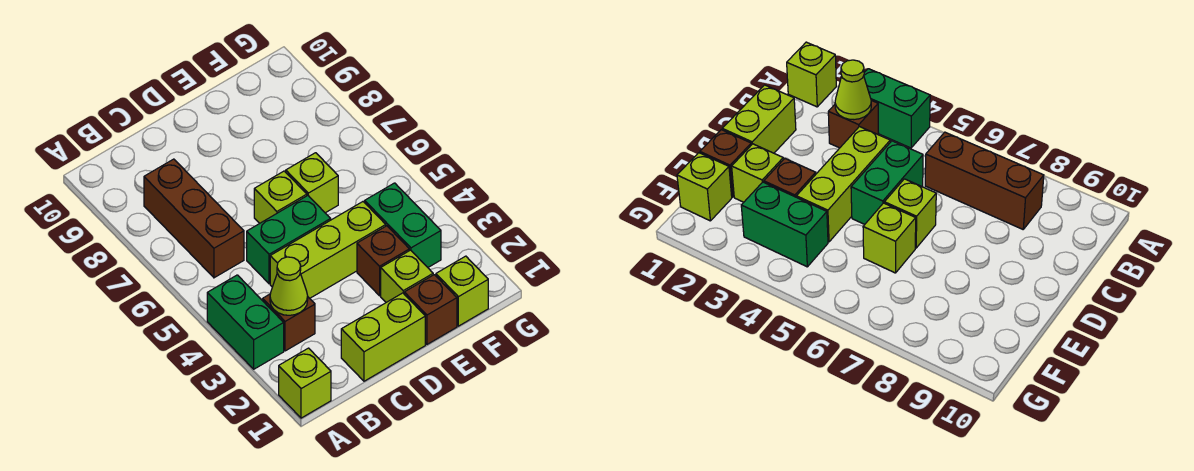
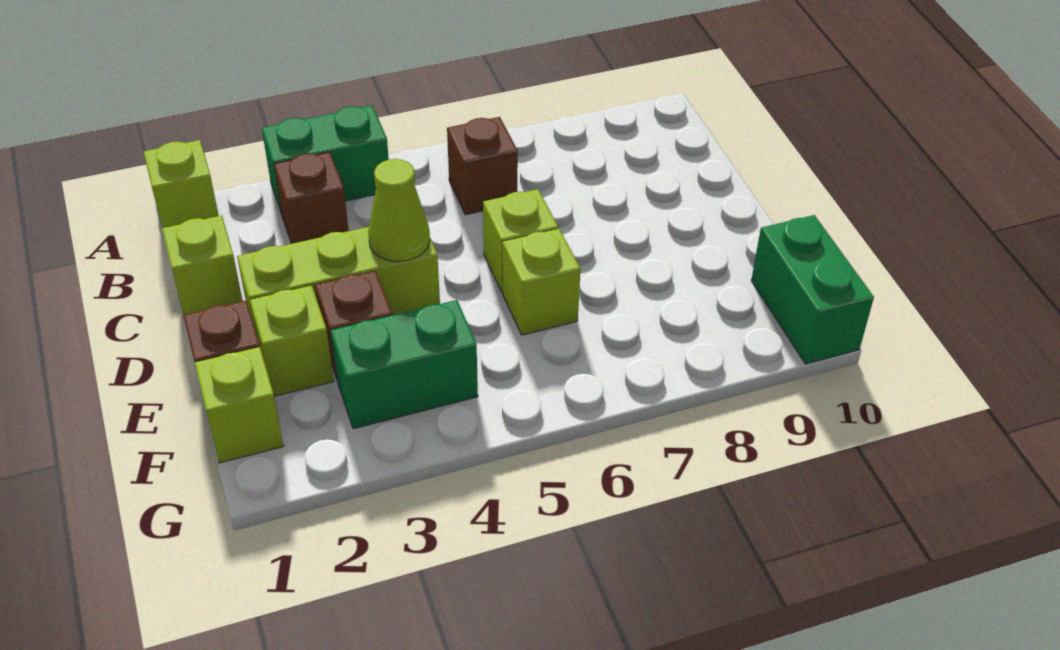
lime cone B3 level 2 -> lime cone D4 level 2
brown brick B6:B8 level 1 -> brown brick B6 level 1
lime brick C1:D1 level 1 -> lime brick C1 level 1
lime brick C4:E4 level 1 -> lime brick D2:D4 level 1
green brick C5:D5 level 1 -> green brick F10:G10 level 1

